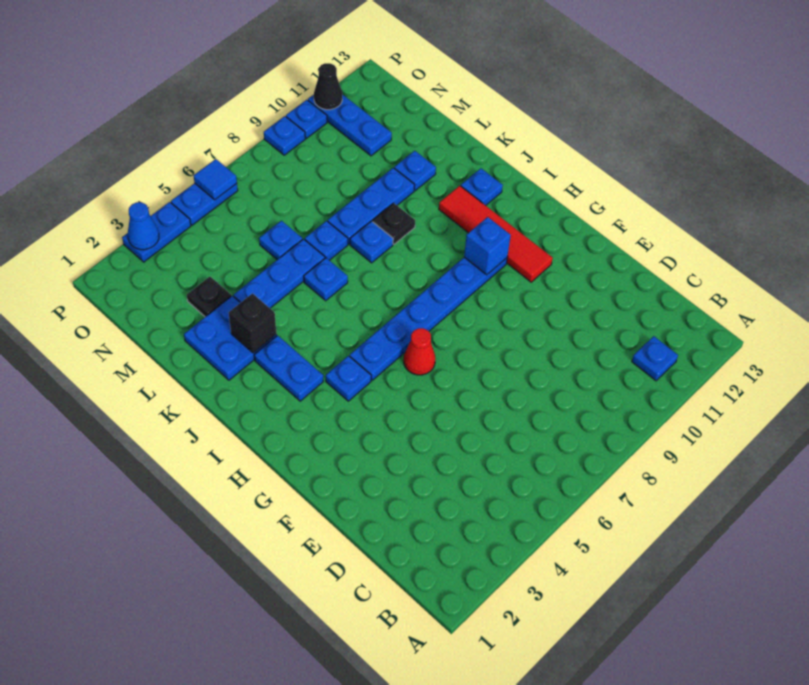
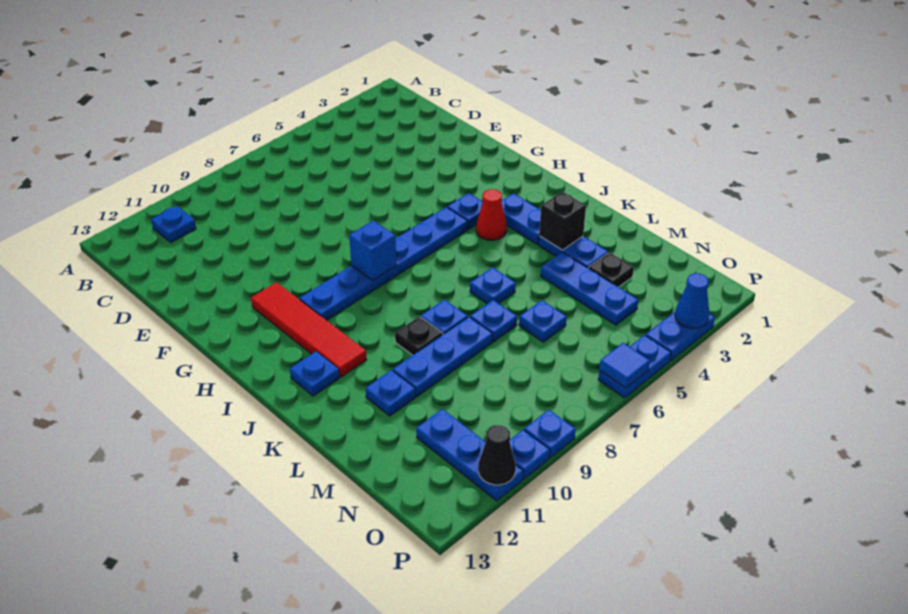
red cone G6 level 1 -> red cone I4 level 1
blue brick H10 level 2 -> blue brick H8 level 2
blue plate K2:L3 level 1 -> blue plate K3:L3 level 1
blue plate L4:L6 level 1 -> blue plate L4:N4 level 1

